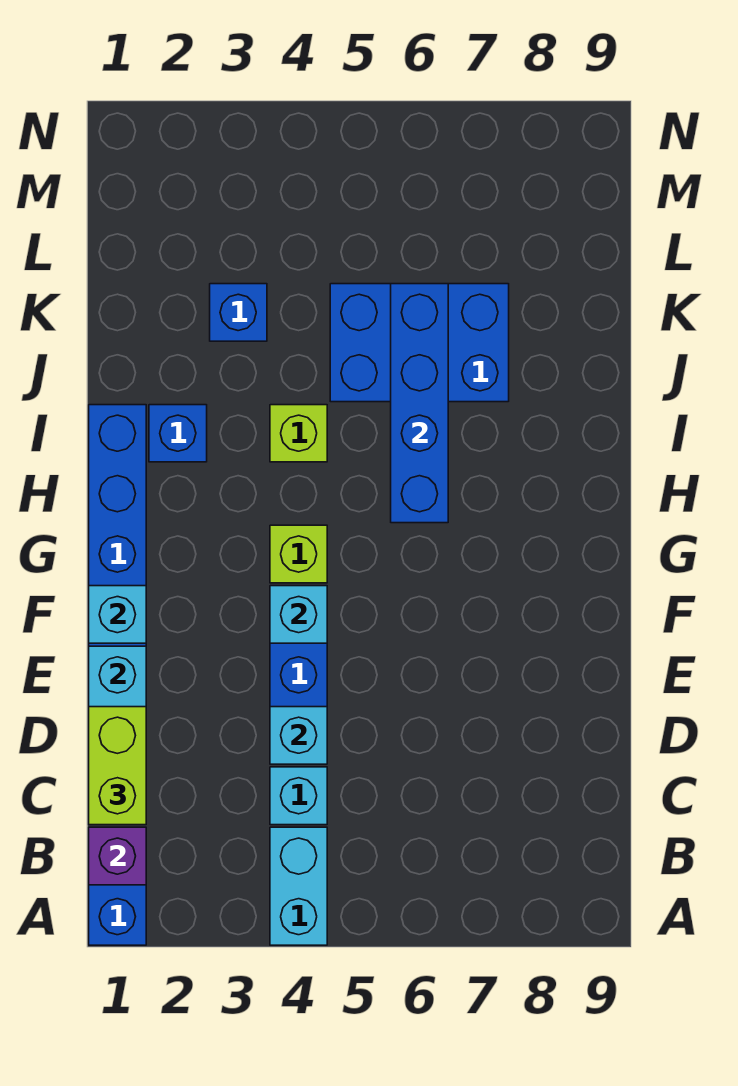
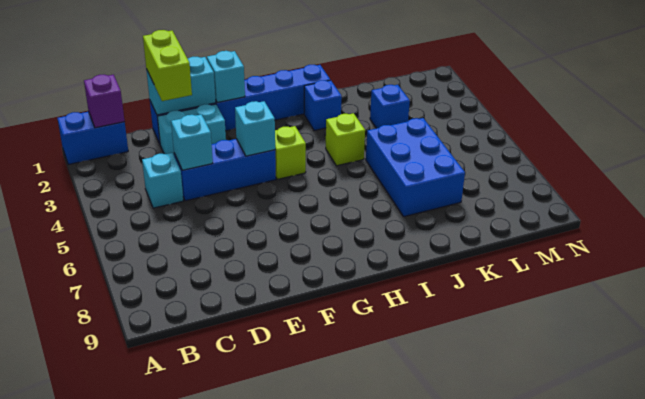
cyan brick A4:B4 level 1 -> cyan brick D2:E2 level 1
lime brick C1:D1 level 3 -> lime brick D1:D2 level 3
blue brick H6:K6 level 2 -> none

